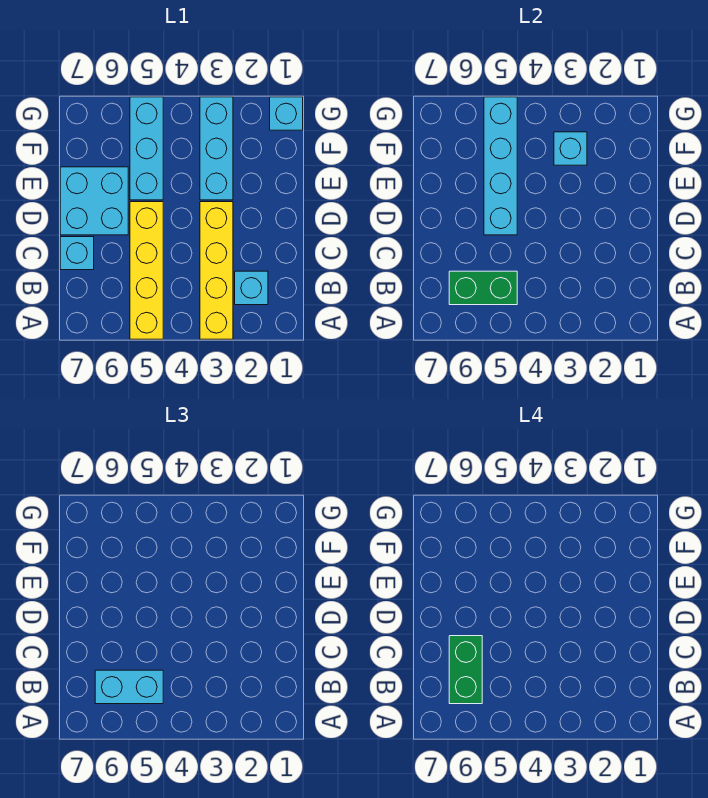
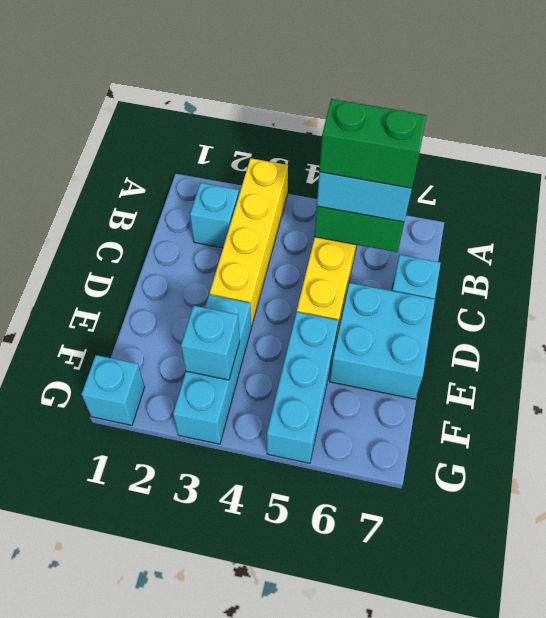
green brick B6:C6 level 4 -> green brick B5:B6 level 4
cyan brick D5:G5 level 2 -> none

